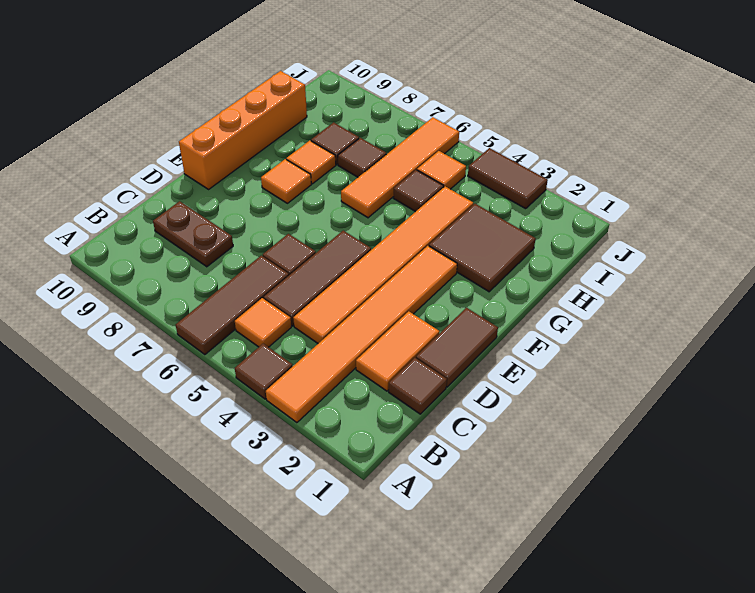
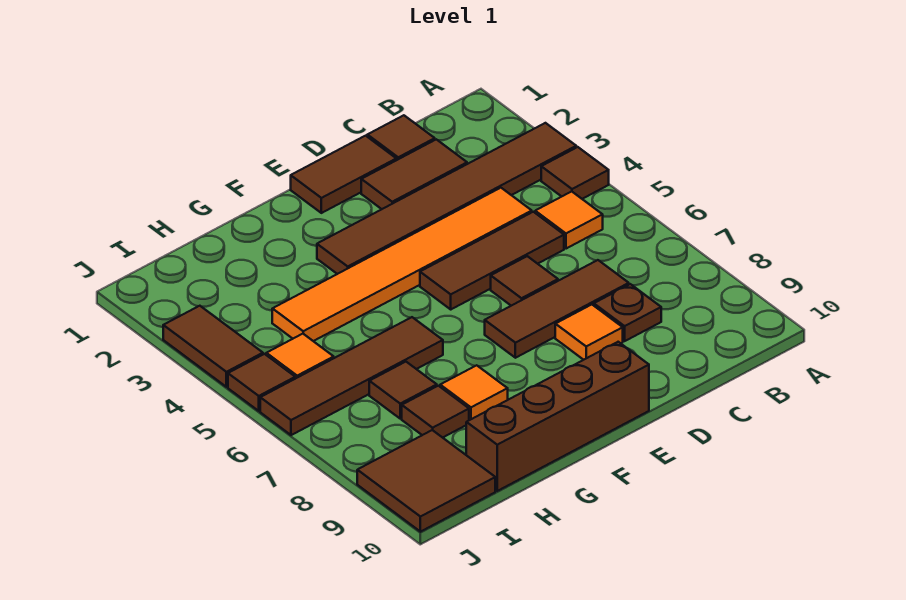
orange tile A3:F3 level 1 -> brown tile A3:F3 level 1
brown tile A6:C6 level 1 -> brown tile C7:E7 level 1
orange tile C2:D2 level 1 -> brown tile C2:D2 level 1
brown plate C8:C9 level 1 -> brown plate C8 level 1
orange brick E10:H10 level 1 -> brown brick E10:H10 level 1
orange tile F8 level 1 -> orange tile D8 level 1
brown tile G2:H3 level 1 -> brown tile I9:J10 level 1
orange tile G6:J6 level 1 -> brown tile G6:J6 level 1
brown tile H5 level 1 -> brown tile J5 level 1

